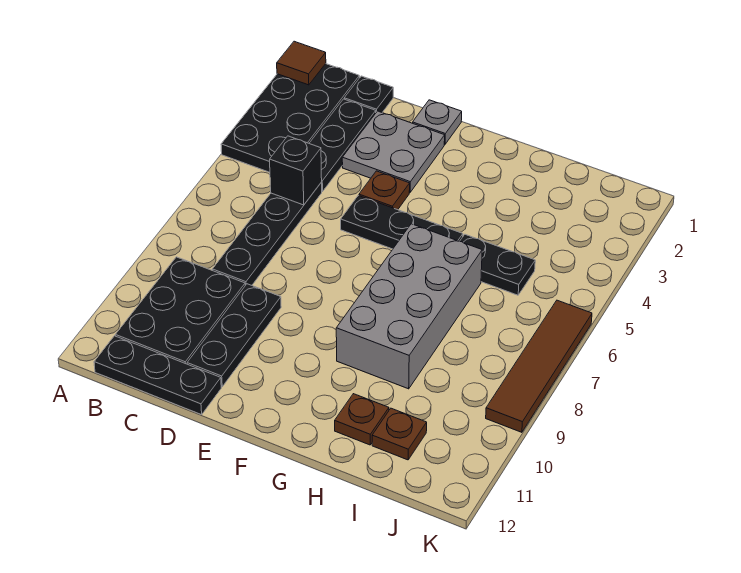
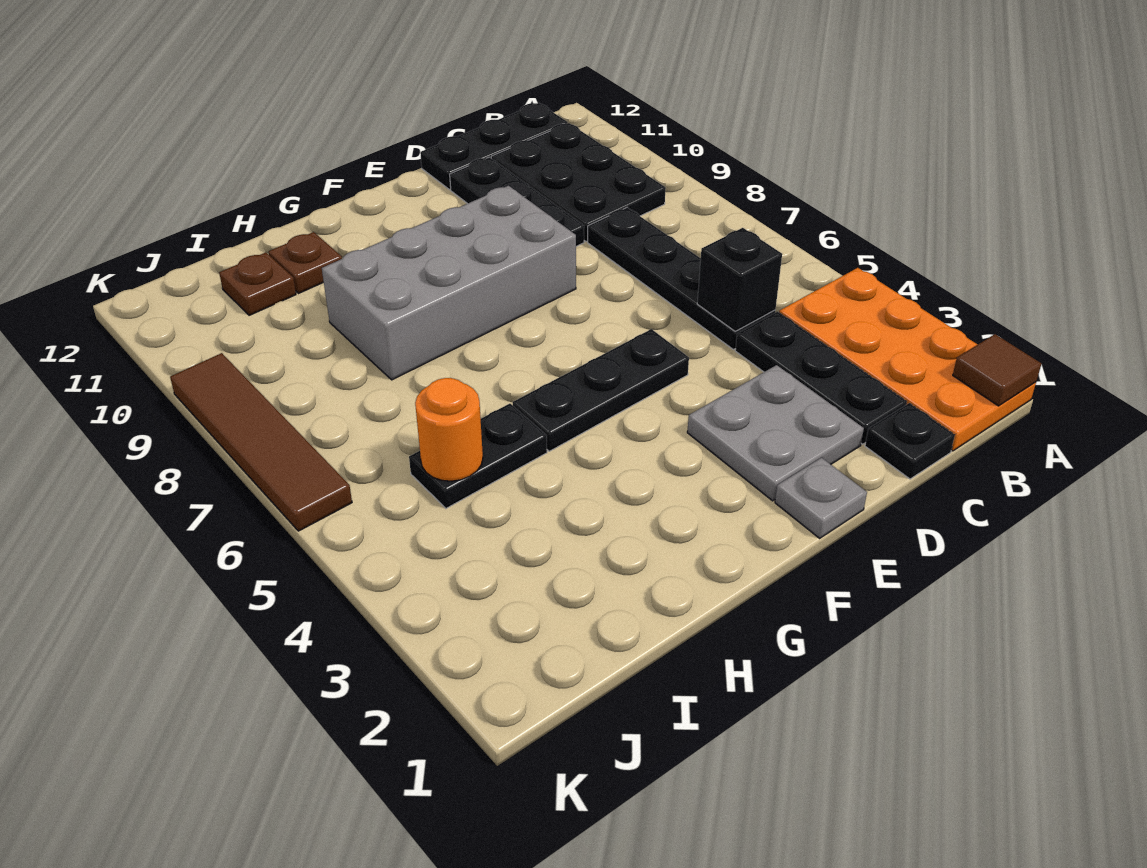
black plate A1:B4 level 1 -> orange plate A1:B4 level 1
brown plate E4 level 1 -> none
grey brick G6:H9 level 1 -> grey brick E8:H9 level 1
none -> orange round brick I5 level 2

